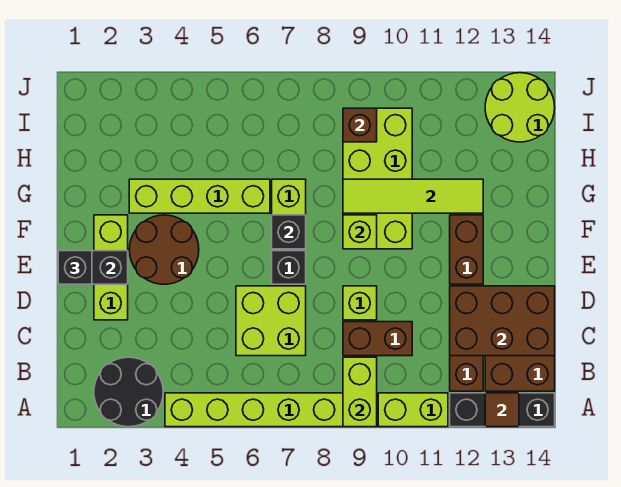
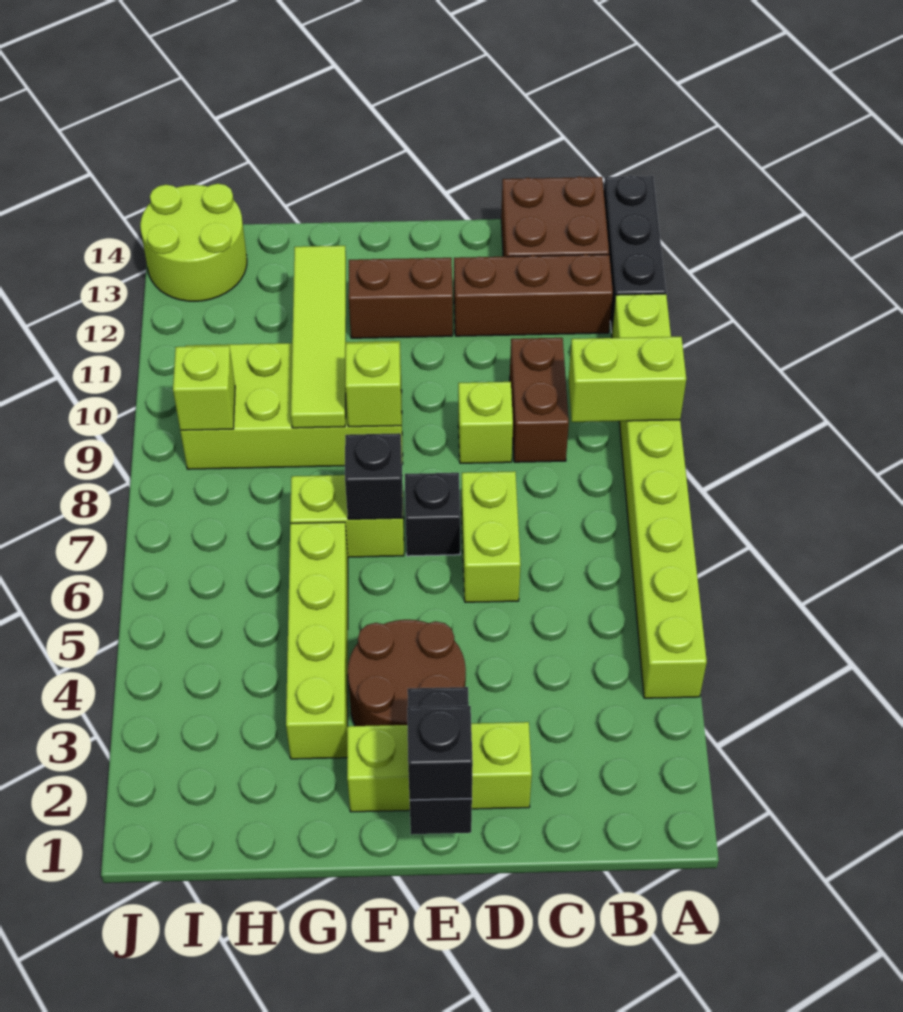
black round brick A2:B3 level 1 -> none
brown tile A13 level 2 -> none
lime brick C6:D7 level 1 -> lime brick D6:D7 level 1
brown brick C12:D14 level 2 -> none
brown brick I9 level 2 -> lime brick I9 level 2

